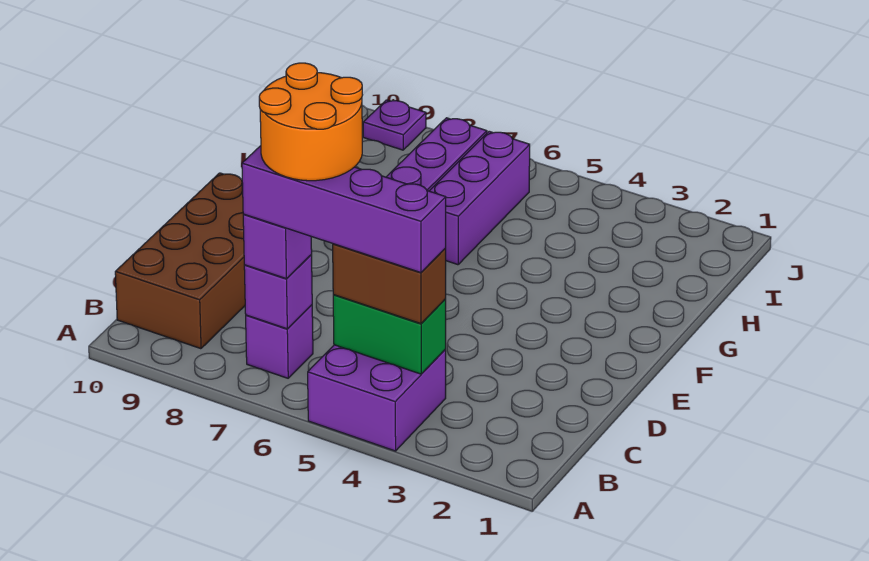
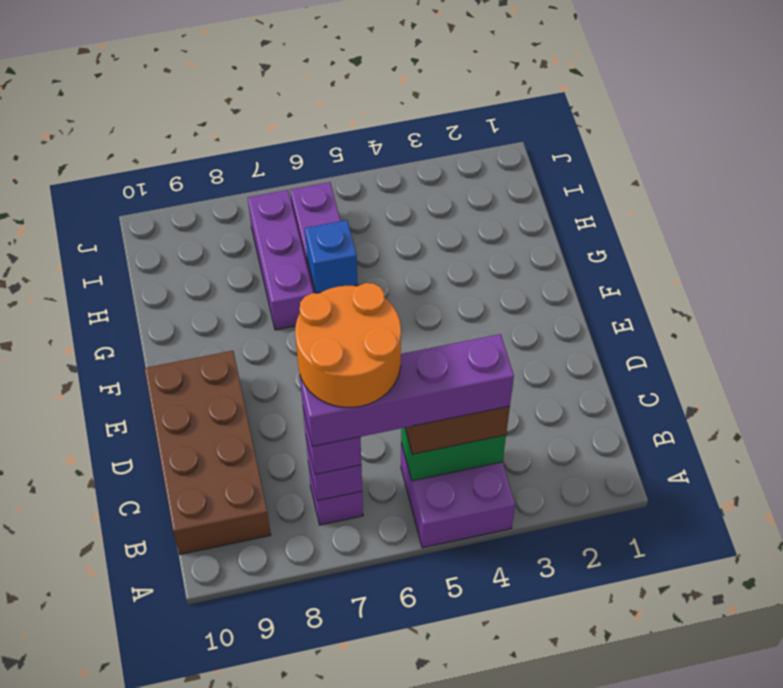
none -> blue brick G6 level 2
purple plate J9 level 1 -> none

